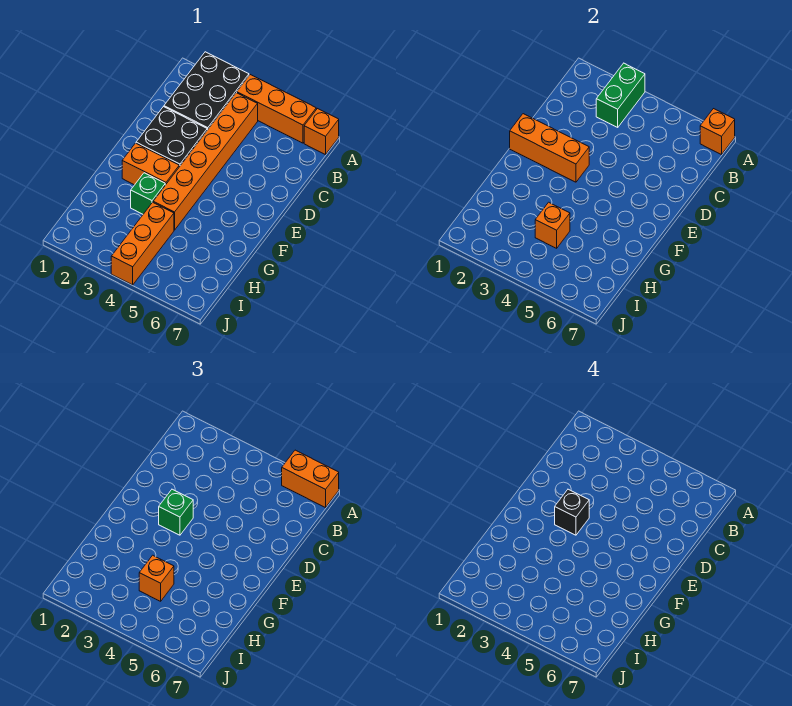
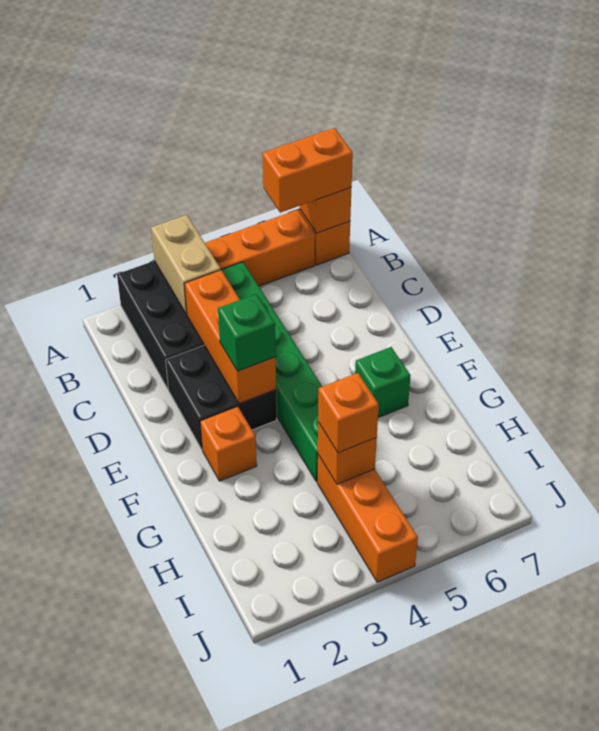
green brick A3:B3 level 2 -> tan brick A3:B3 level 2
orange brick B4:G4 level 1 -> green brick B4:G4 level 1
orange brick E1:E3 level 2 -> orange brick C3:E3 level 2
black brick E3 level 4 -> none
orange brick F2:F3 level 1 -> orange brick F2 level 1
green brick G3 level 1 -> green brick F6 level 1

